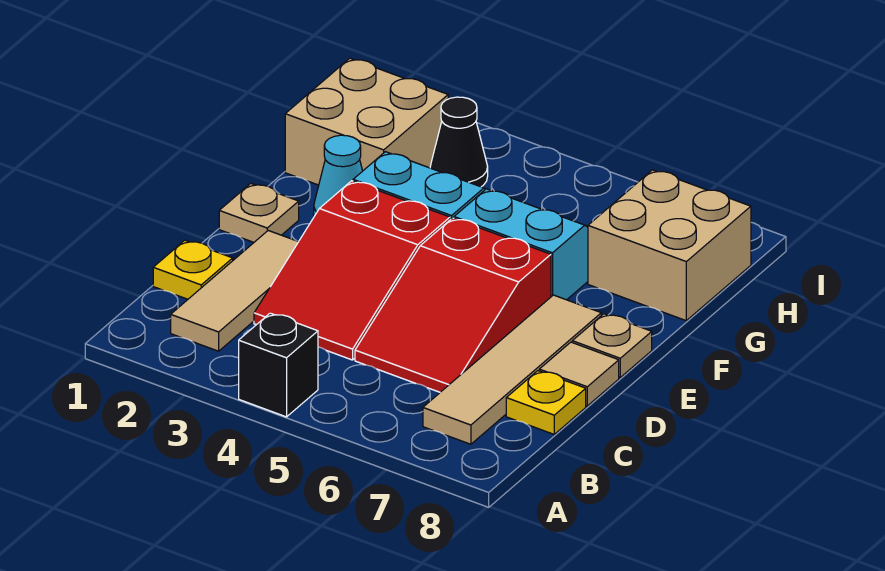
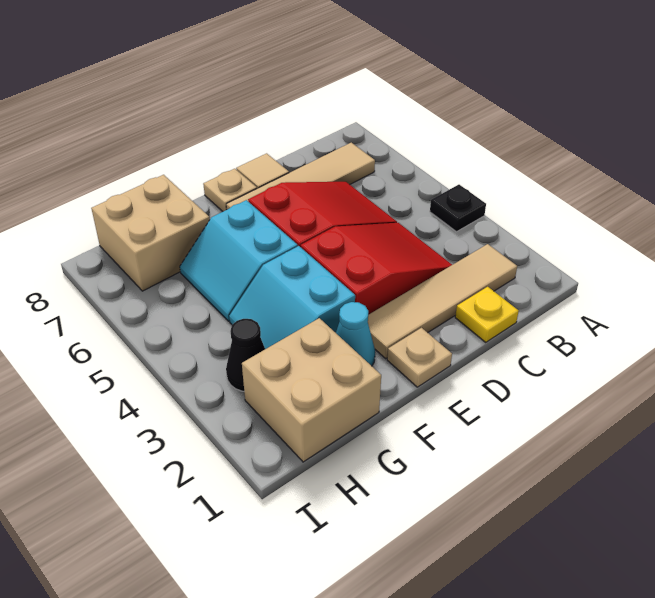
black brick A4 level 1 -> black plate A4 level 1
tan tile B2:D2 level 1 -> tan tile B2:E2 level 1
yellow plate C8 level 1 -> none

